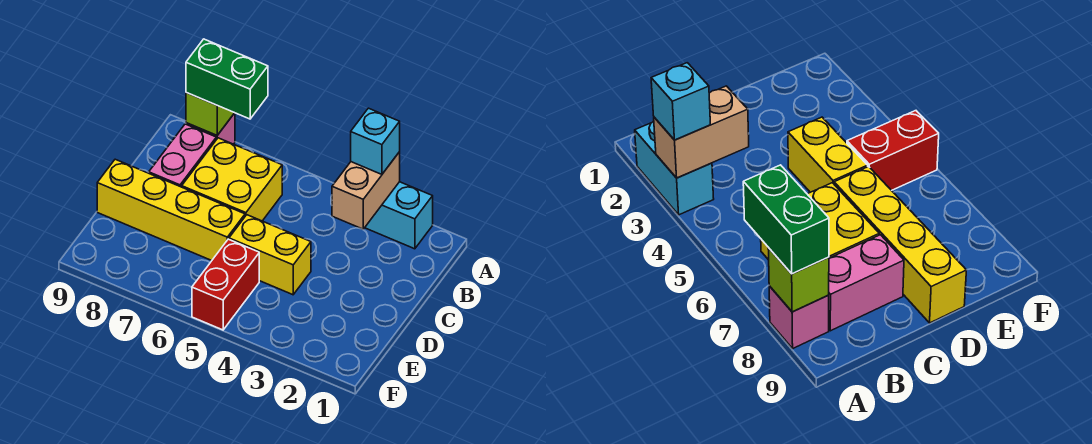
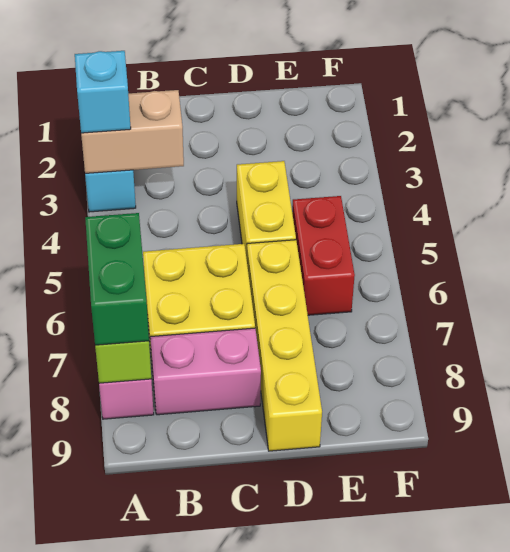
red brick E5:F5 level 1 -> red brick E5:E6 level 1

